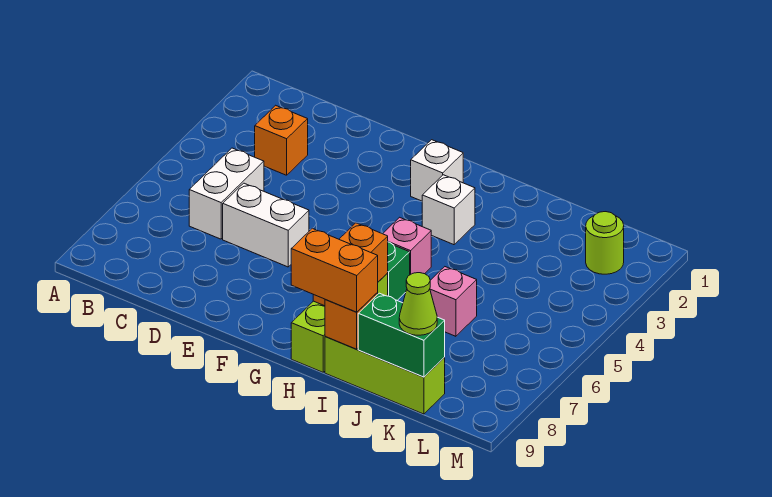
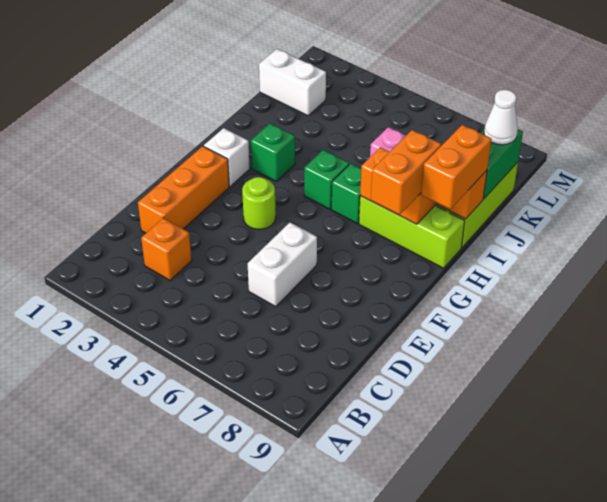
white brick C5:C6 level 1 -> white brick K1:K2 level 1
none -> orange brick D2:F2 level 1
none -> orange brick G8:H8 level 3
white brick H3 level 1 -> green brick H3 level 1
pink brick H5 level 1 -> green brick H5 level 1
lime cone K9 level 3 -> white cone K9 level 3
lime round brick L2 level 1 -> lime round brick F4 level 1

